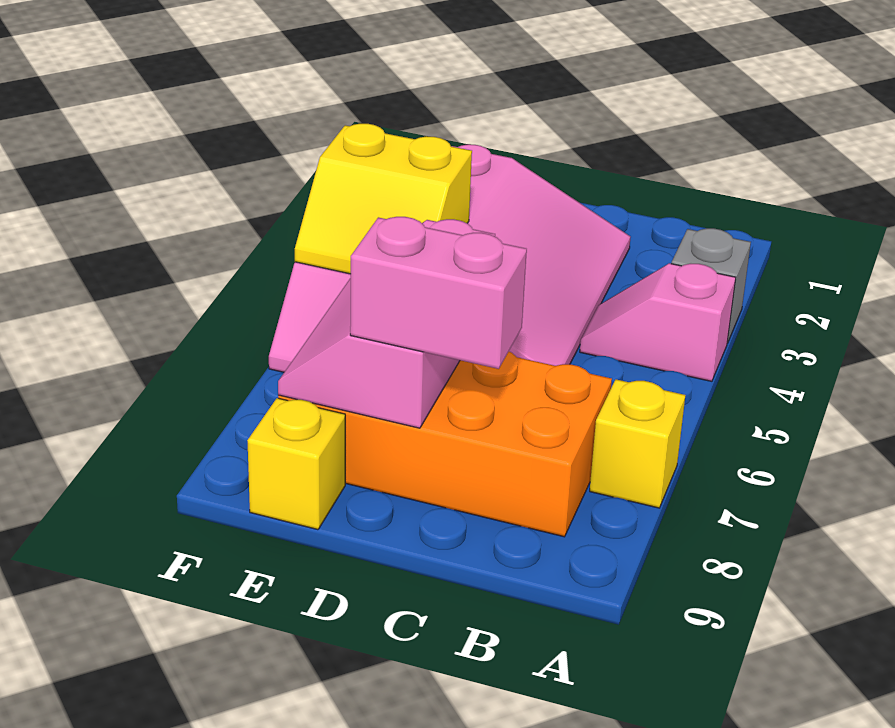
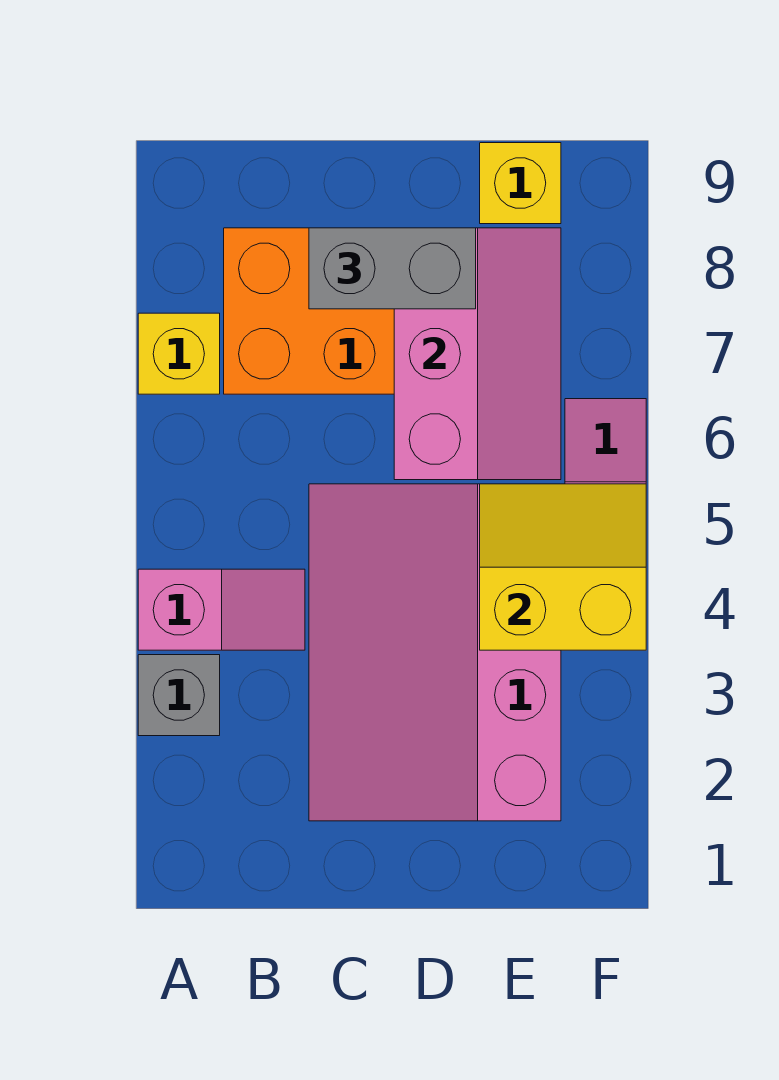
pink brick C8:D8 level 3 -> grey brick C8:D8 level 3

